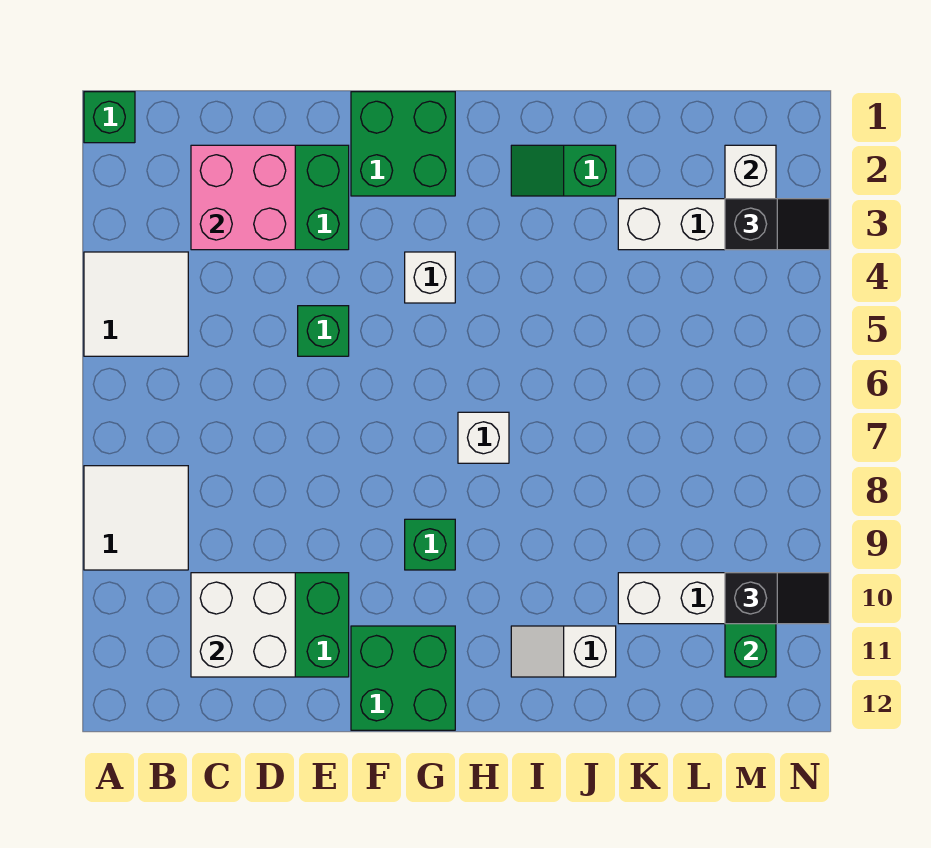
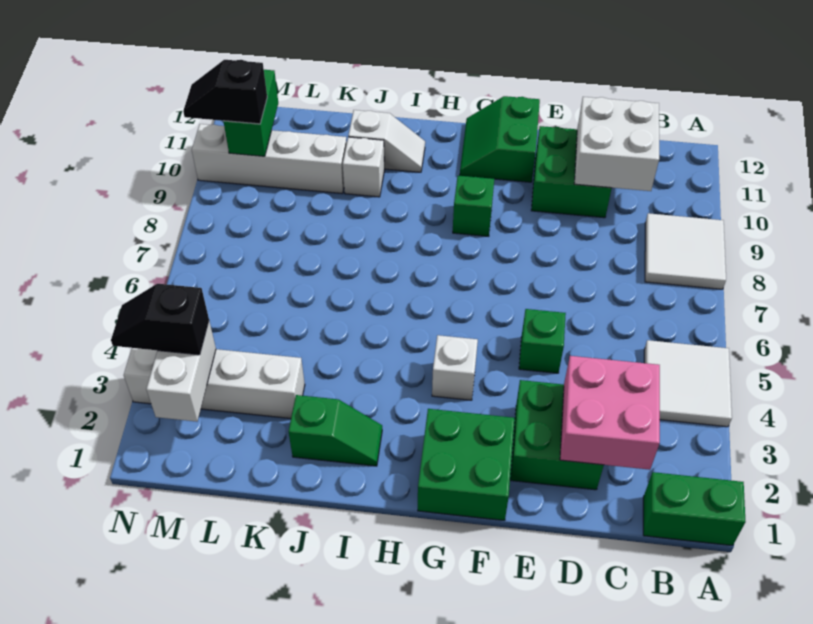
green brick A1 level 1 -> green brick A1:B1 level 1
green brick F11:G12 level 1 -> green slope F11:G12 level 1 top F
white brick H7 level 1 -> white brick J10 level 1

